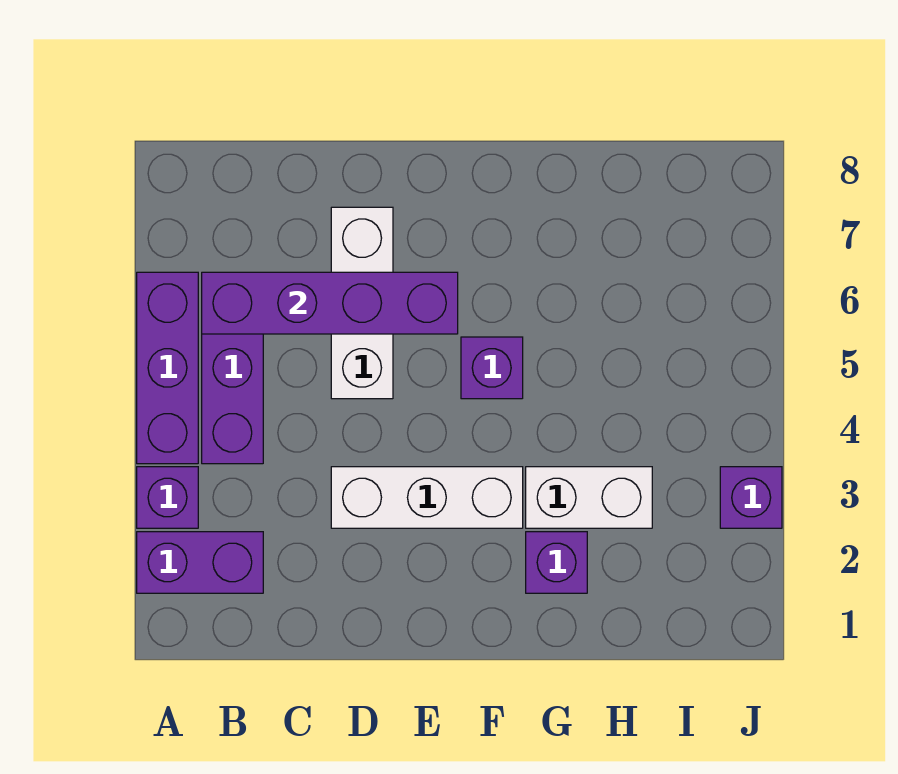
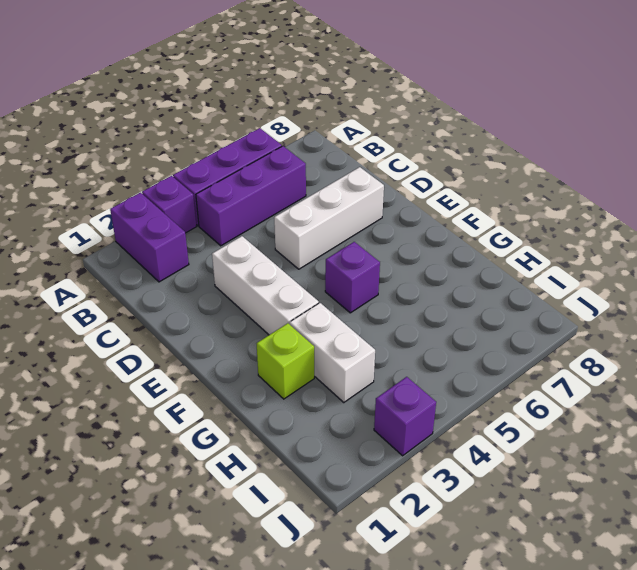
purple brick B6:E6 level 2 -> none
purple brick G2 level 1 -> lime brick G2 level 1

